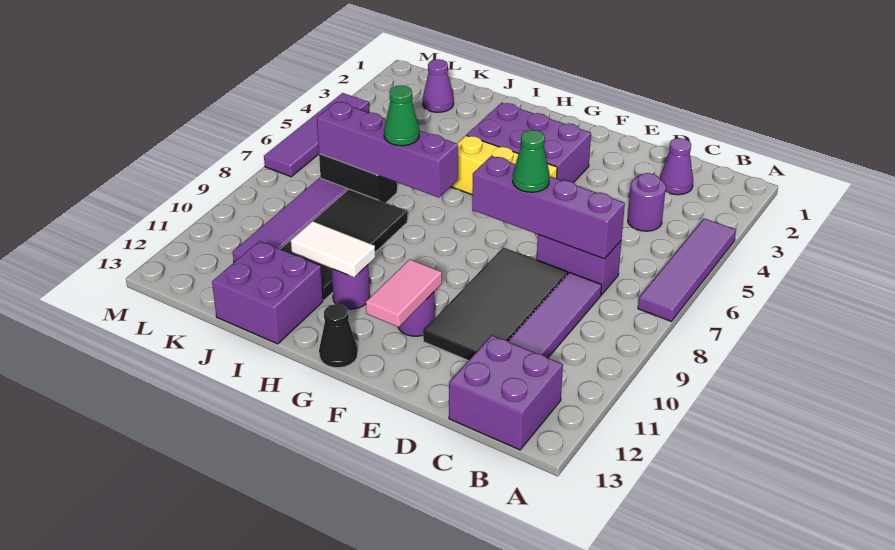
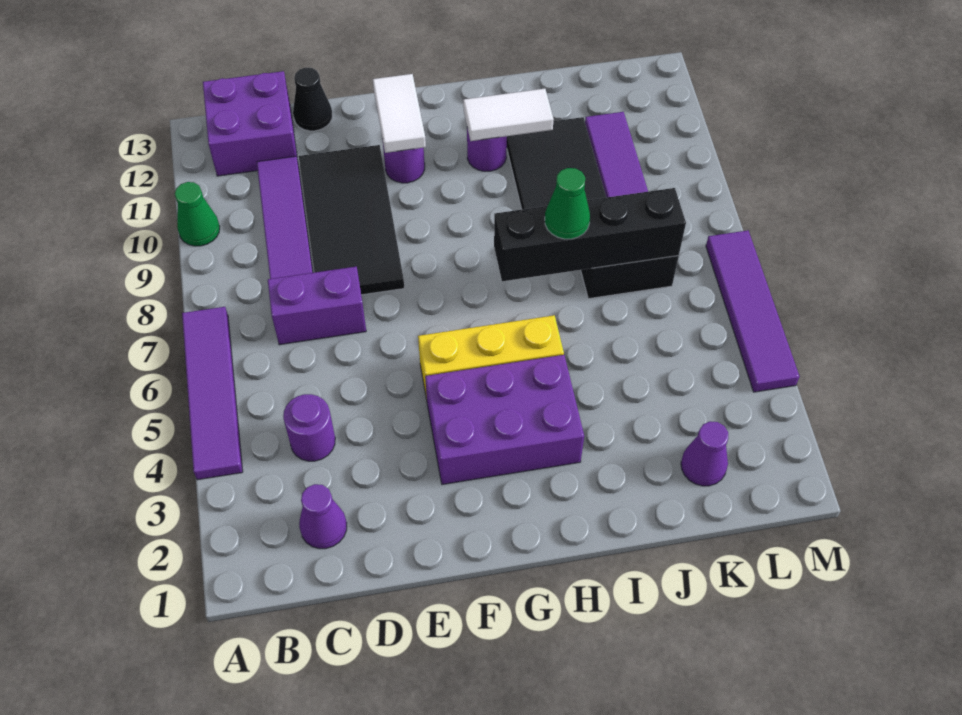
purple brick C7:F7 level 2 -> none
green cone E7 level 3 -> green cone A10 level 1
pink tile F11:F12 level 2 -> white tile F11:F12 level 2
black cone G13 level 1 -> black cone D13 level 1
purple brick H7:K7 level 2 -> black brick H7:K7 level 2
purple brick I12:J13 level 1 -> none

